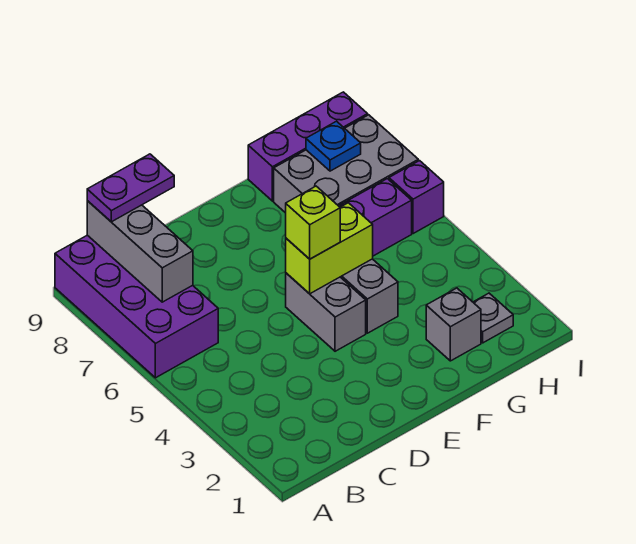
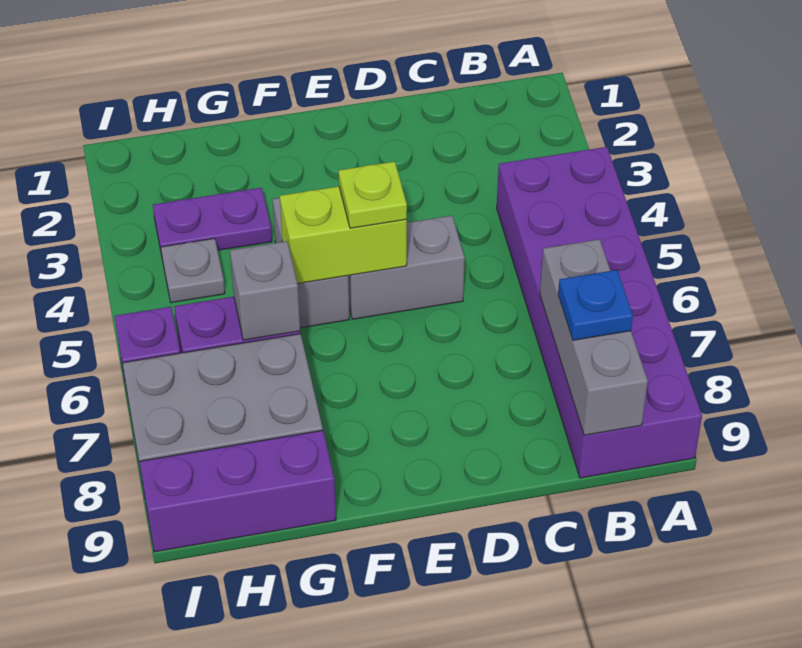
purple brick A6:B9 level 1 -> purple brick A4:B9 level 1
purple plate B9:C9 level 3 -> purple plate G3:H3 level 1
grey brick E4:E5 level 1 -> grey brick D5:E5 level 1
lime brick E5 level 3 -> lime plate E5 level 3
grey brick G2 level 1 -> grey brick G6 level 2
grey plate H2 level 1 -> grey plate H4 level 1
blue plate H8 level 2 -> blue plate B8 level 3

